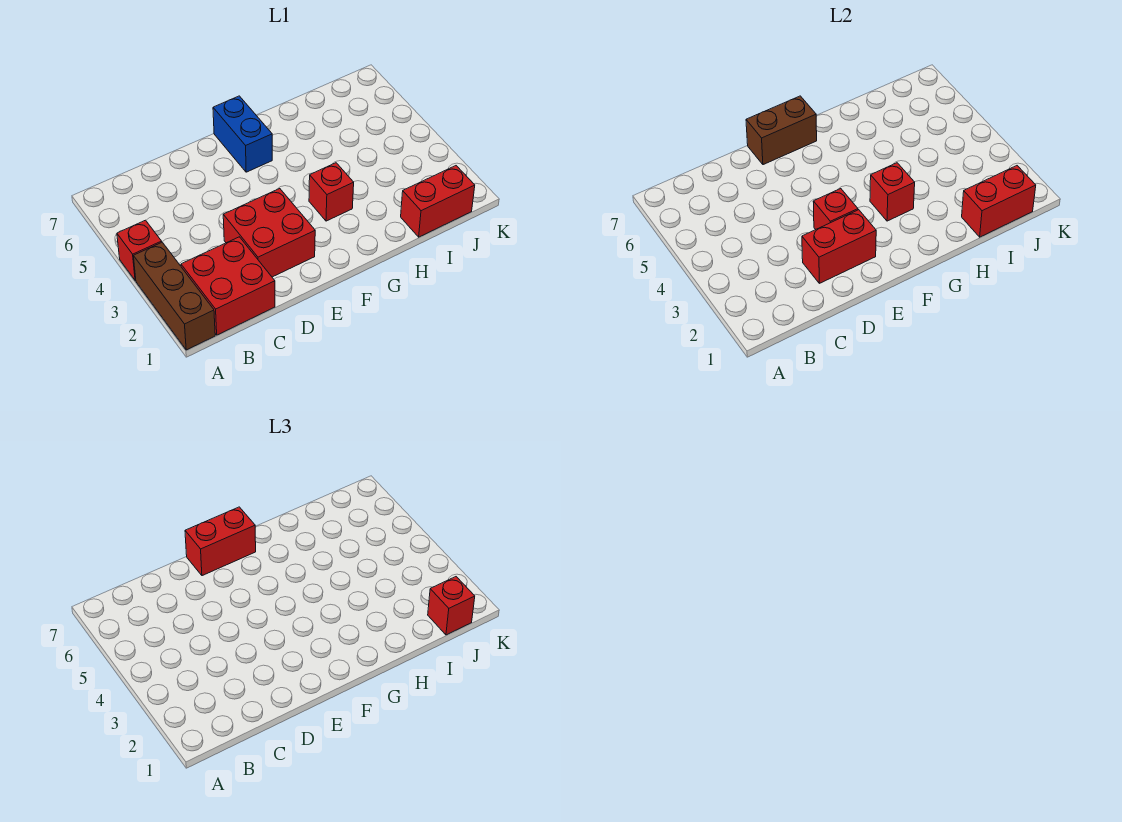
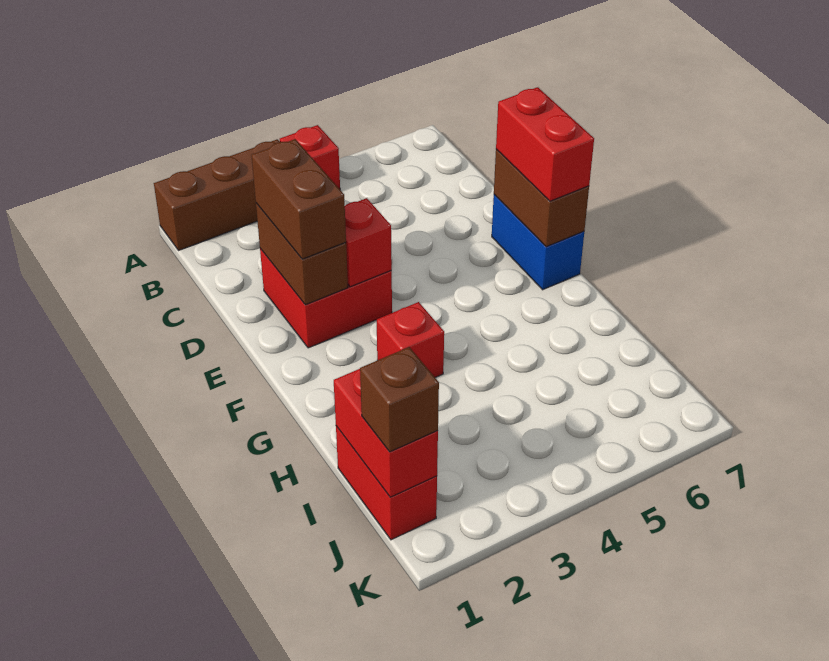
red brick B1:C2 level 1 -> none
red brick D2:E2 level 2 -> brown brick D2:E2 level 2
none -> brown brick D2:E2 level 3
blue brick F6:F7 level 1 -> blue brick E7:F7 level 1
red brick G3 level 2 -> none
red brick J1 level 3 -> brown brick J1 level 3

